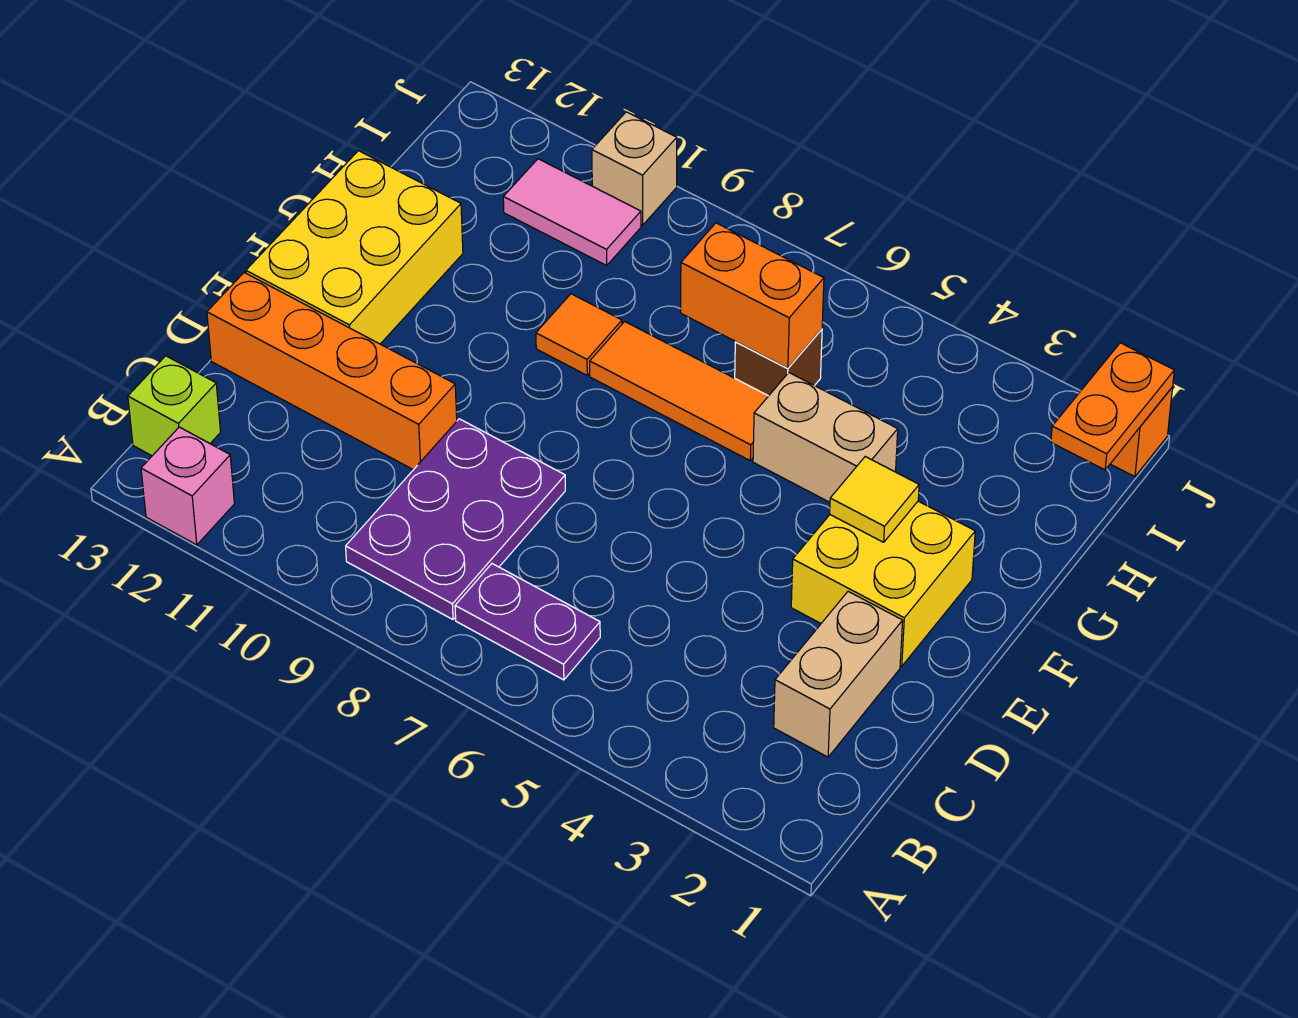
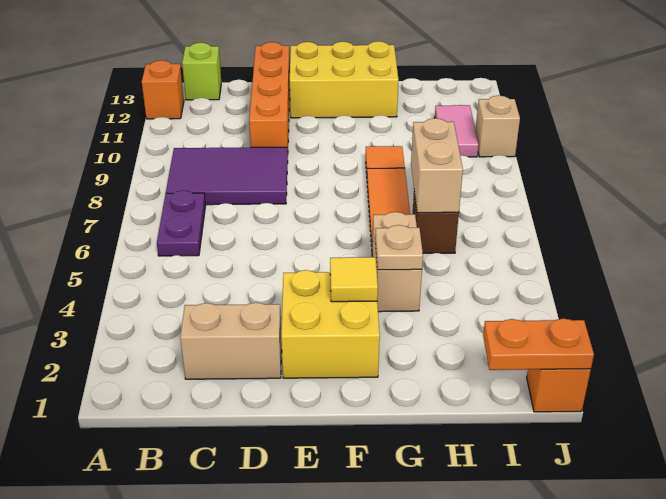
pink brick A12 level 1 -> orange brick A12 level 1
purple plate B8:D9 level 1 -> purple tile B8:D9 level 1
none -> tan plate G4 level 2
orange brick H6:H7 level 2 -> tan brick H6:H7 level 2

